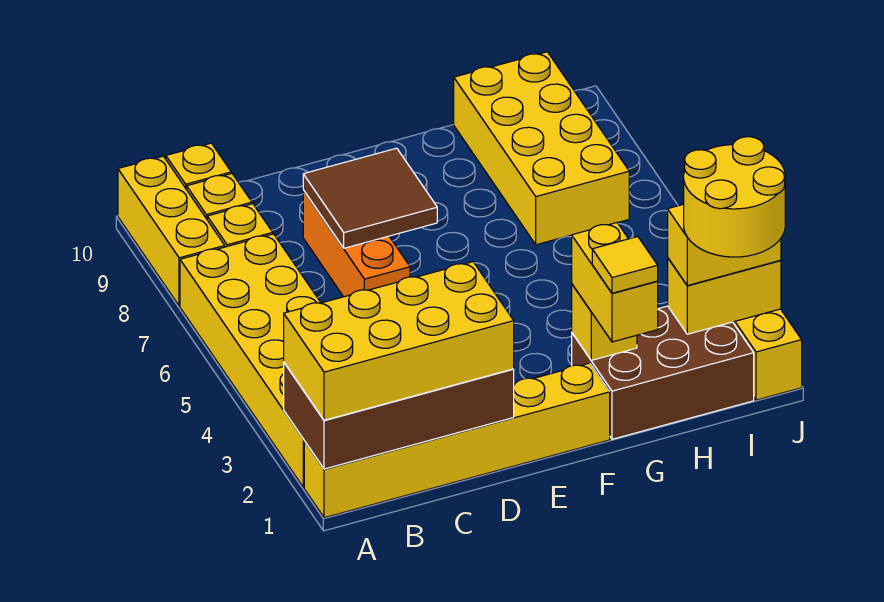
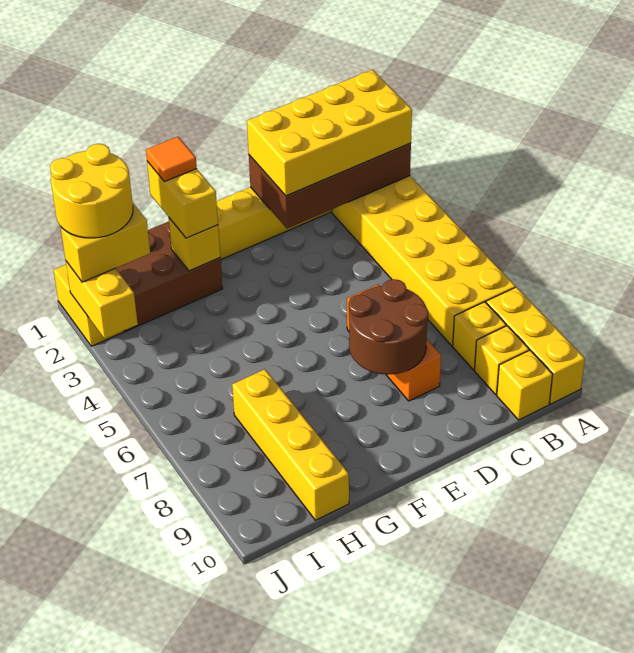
brown tile D7:E8 level 2 -> brown round brick D7:E8 level 2
yellow tile G1 level 4 -> orange tile G1 level 4
yellow brick H7:I10 level 1 -> yellow brick H7:H10 level 1
yellow brick I2:J2 level 2 -> yellow brick J2:J3 level 2

